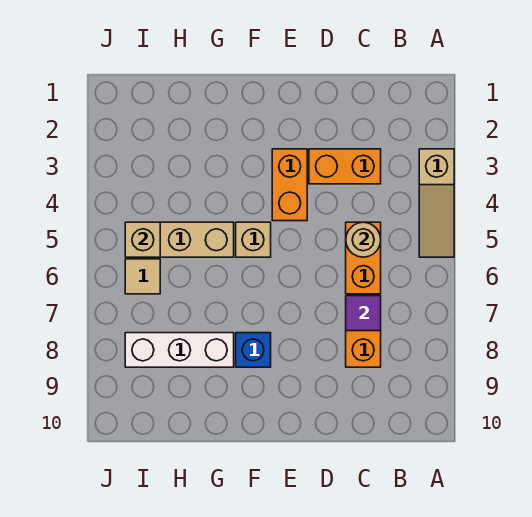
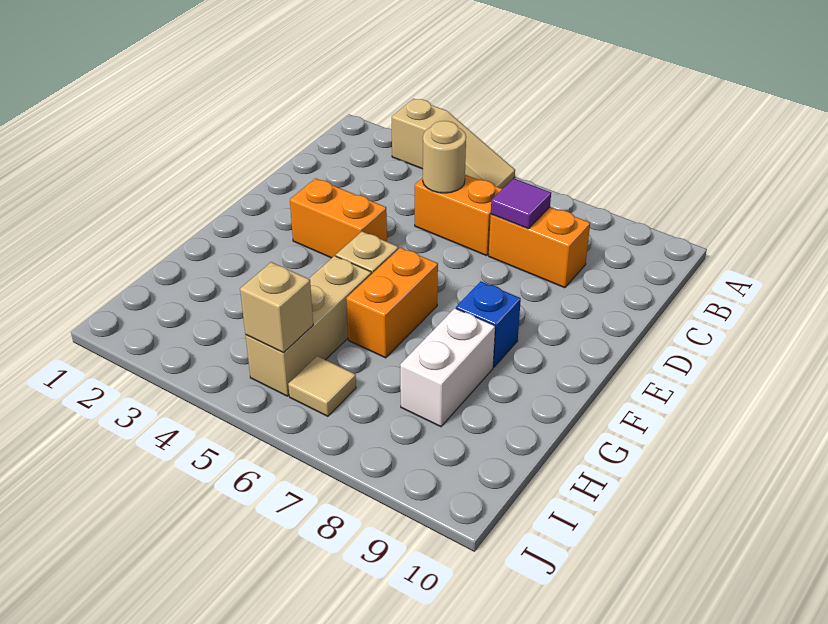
orange brick C3:D3 level 1 -> orange brick F6:G6 level 1
white brick G8:I8 level 1 -> white brick G8:H8 level 1

